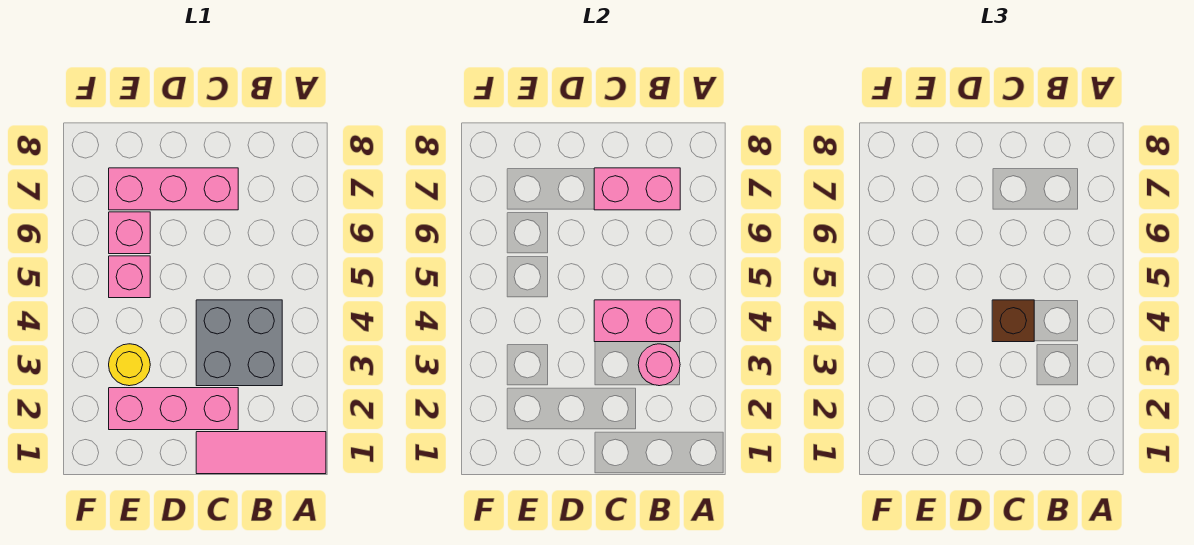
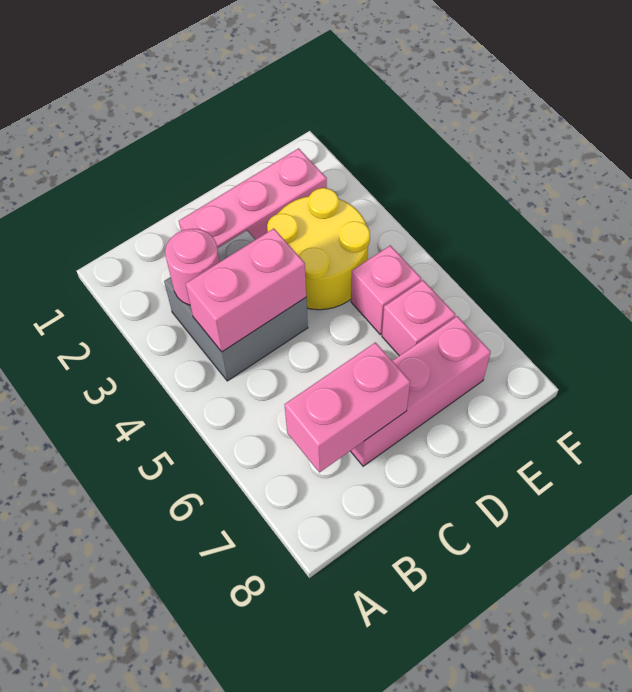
pink tile A1:C1 level 1 -> none
brown brick C4 level 3 -> none
yellow round brick E3 level 1 -> yellow round brick D3:E4 level 1

